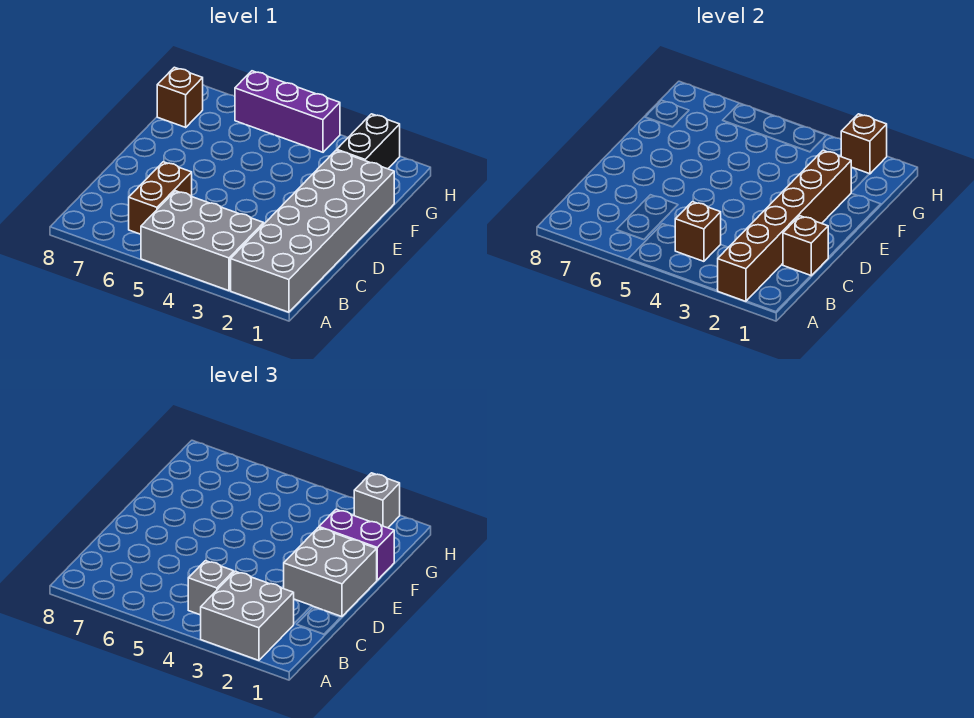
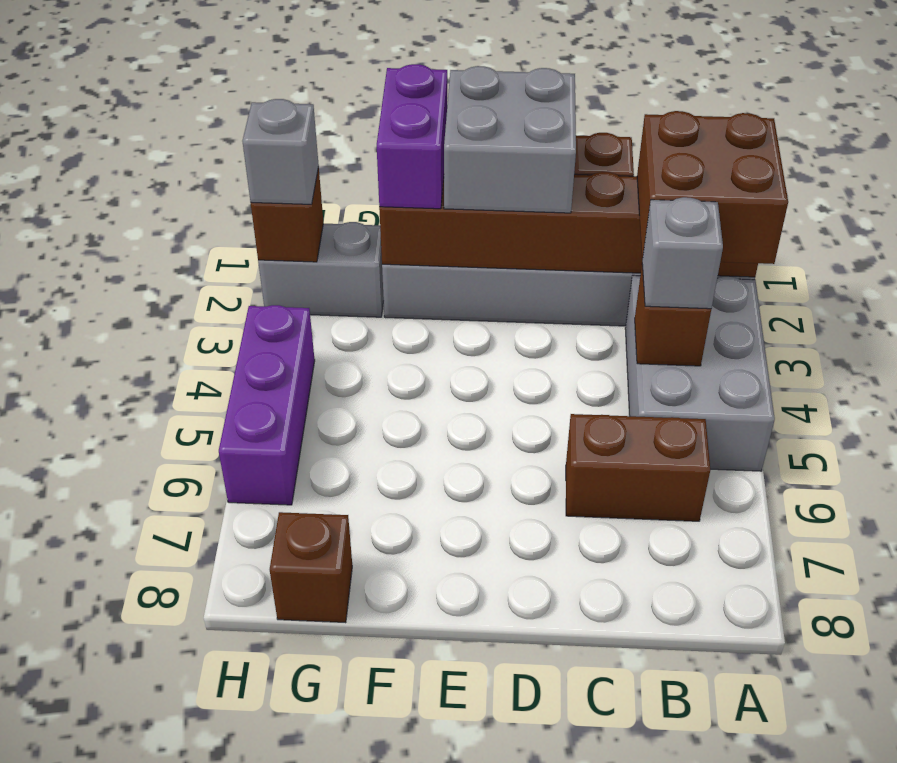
grey brick A2:B3 level 3 -> brown brick A2:B3 level 3
black brick G2:H2 level 1 -> grey brick G2:H2 level 1

